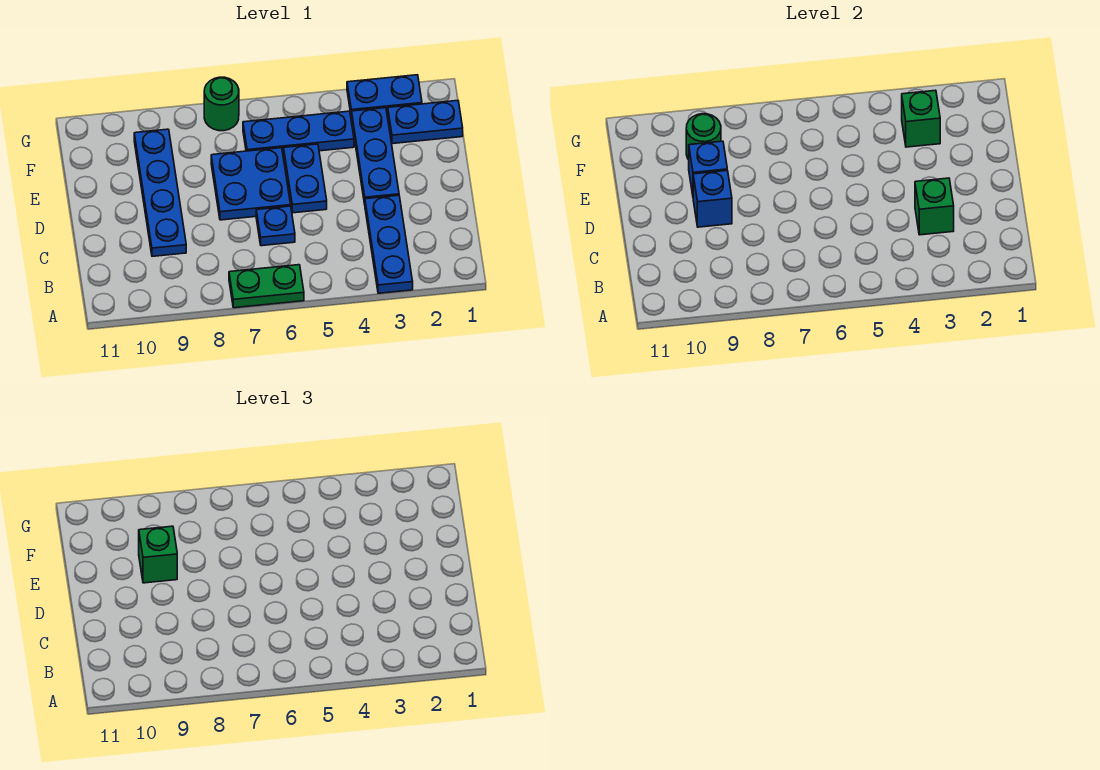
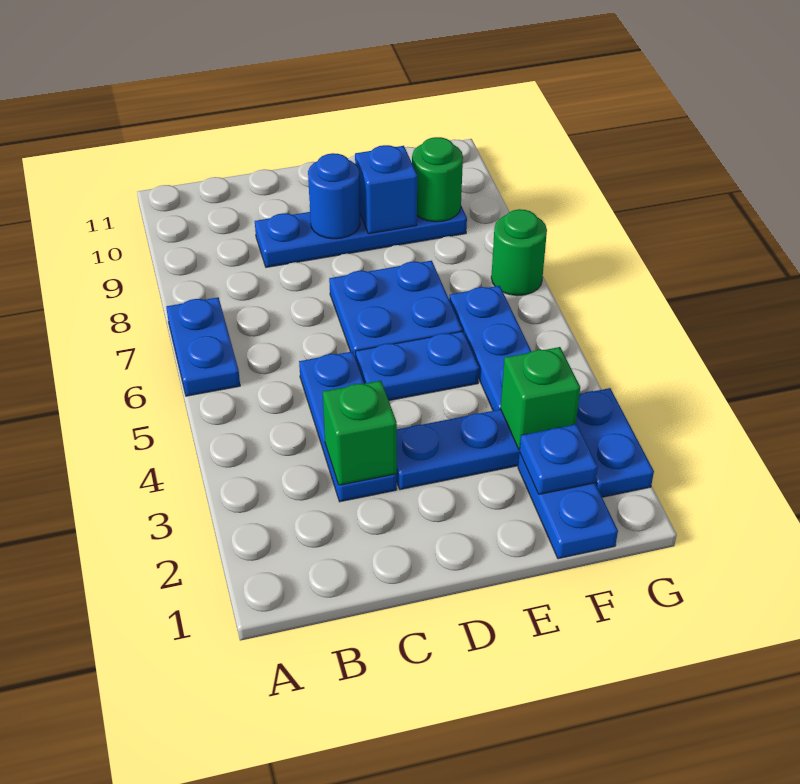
blue plate A3:C3 level 1 -> blue plate C3:C5 level 1
green plate A6:A7 level 1 -> blue plate A6:A7 level 1
blue plate C6 level 1 -> blue plate F2 level 2
blue brick D9 level 2 -> blue round brick D9 level 2
green brick E9 level 3 -> none

